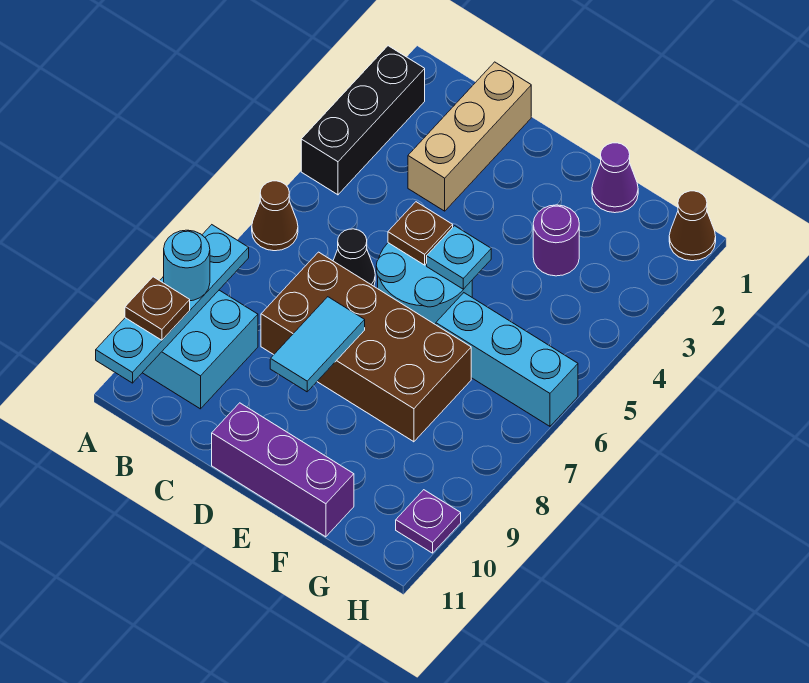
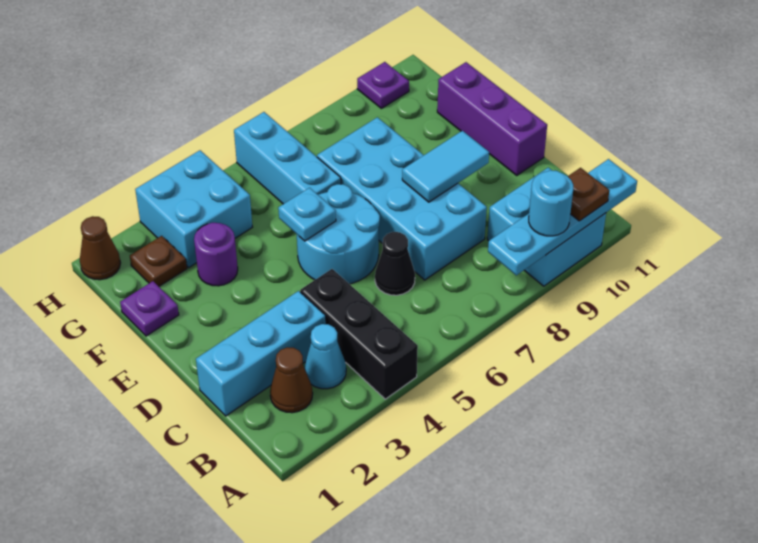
black brick A2:A4 level 1 -> black brick A4:C4 level 1
brown cone A6 level 1 -> brown cone B2 level 1
none -> cyan cone B3 level 1
tan brick C1:C3 level 1 -> cyan brick C1:C3 level 1
brown brick C7:F8 level 1 -> cyan brick C7:F8 level 1
brown plate D5 level 2 -> brown plate G2 level 1
purple cone F1 level 1 -> purple plate F1 level 1
none -> cyan brick G3:H4 level 1

